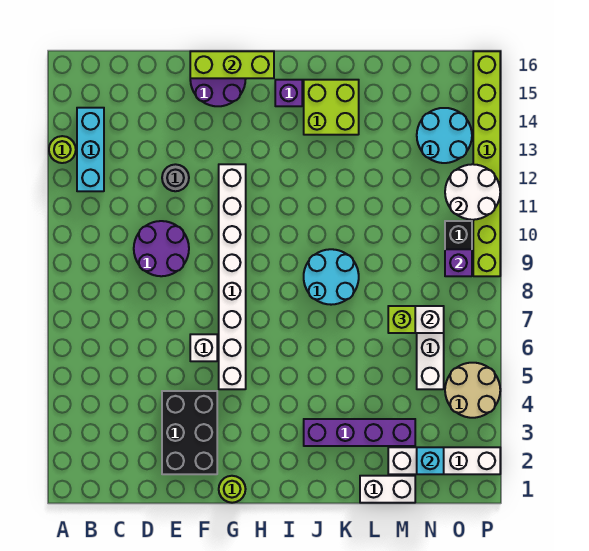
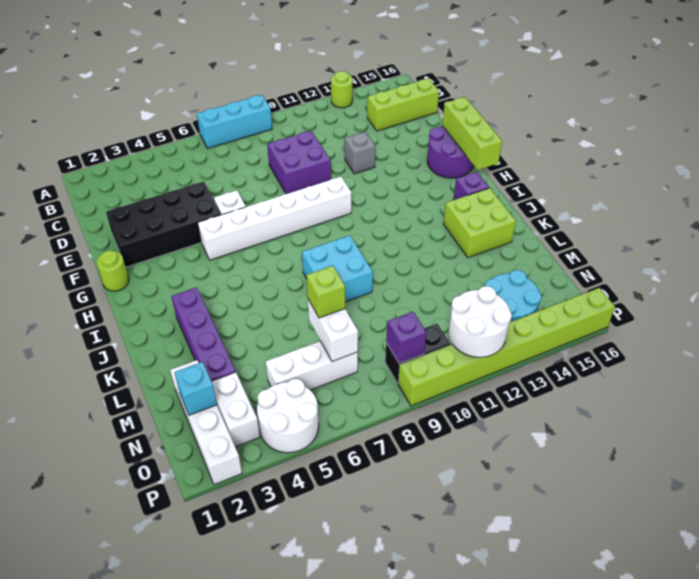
cyan brick B12:B14 level 1 -> cyan brick A7:A9 level 1
none -> lime brick C14:C16 level 1
purple round brick D9:E10 level 1 -> purple brick D9:E10 level 1
black brick E2:F4 level 1 -> black brick E2:F5 level 1
grey round brick E12 level 1 -> grey brick E12 level 1
white brick G5:G12 level 1 -> white brick G5:G10 level 1
cyan round brick J8:K9 level 1 -> cyan brick J8:K9 level 1
white brick L1:M1 level 1 -> white brick N3:O3 level 1
tan round brick O4:P5 level 1 -> white round brick O4:P5 level 1

